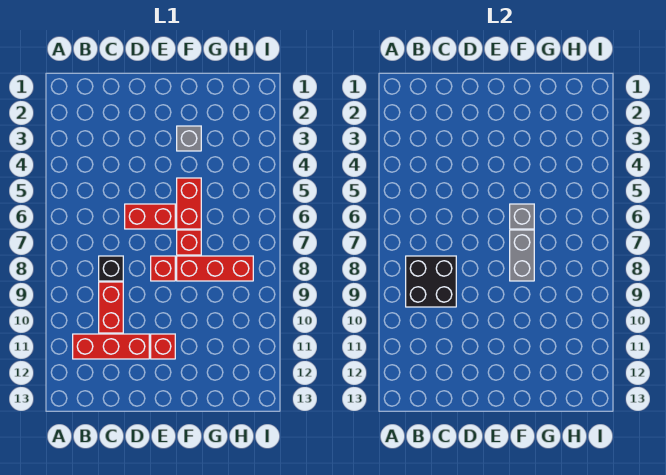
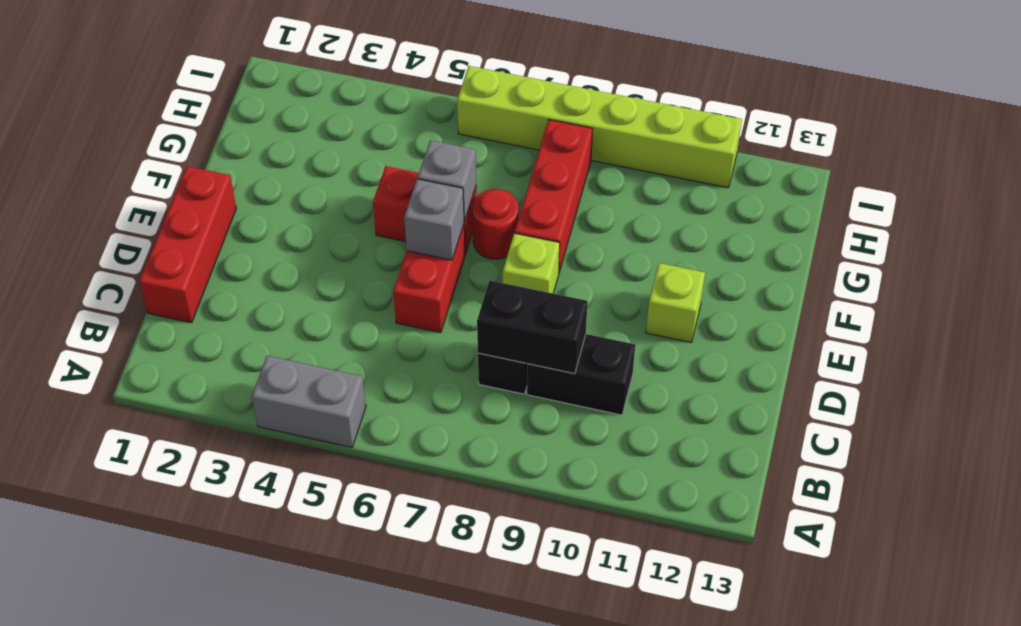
black brick B8:C9 level 2 -> black brick C8:C9 level 2
red brick B11:D11 level 1 -> red brick C1:E1 level 1
red brick C9:C10 level 1 -> black brick C9:C10 level 1
red brick E8 level 1 -> lime brick E8 level 1
red brick E11 level 1 -> lime brick E11 level 1
grey brick F3 level 1 -> grey brick E6 level 2
red brick F7 level 1 -> red round brick F7 level 1
grey brick F7:F8 level 2 -> grey brick A4:A5 level 1
none -> lime brick I6:I11 level 1

